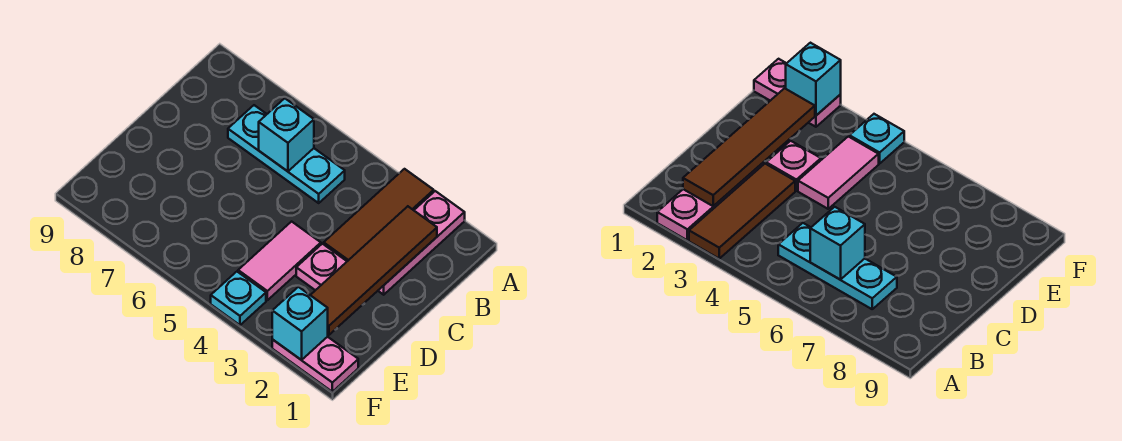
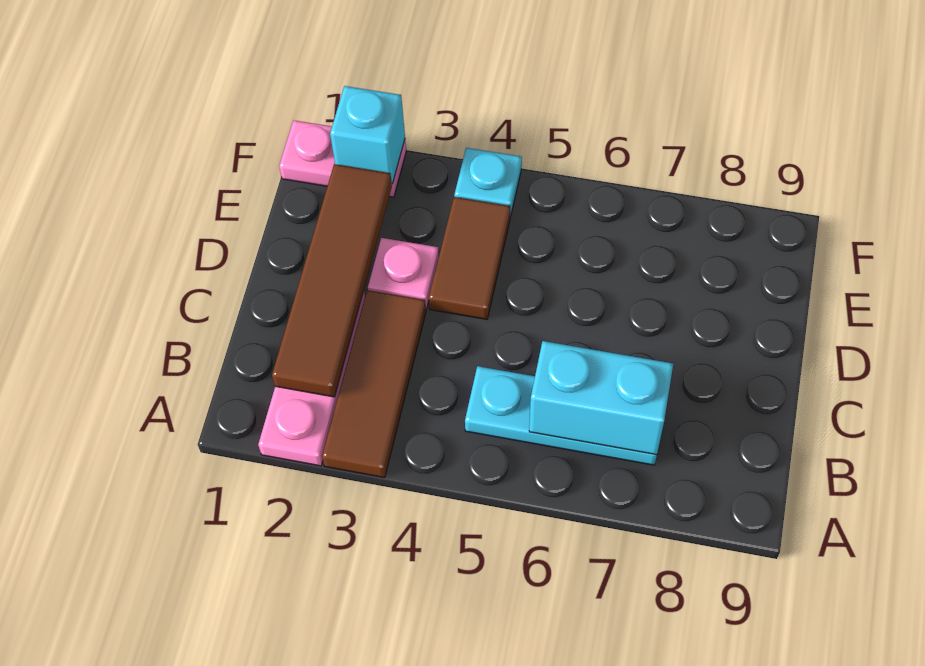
cyan brick B6 level 2 -> cyan brick B6:B7 level 2
pink tile D4:E4 level 1 -> brown tile D4:E4 level 1

